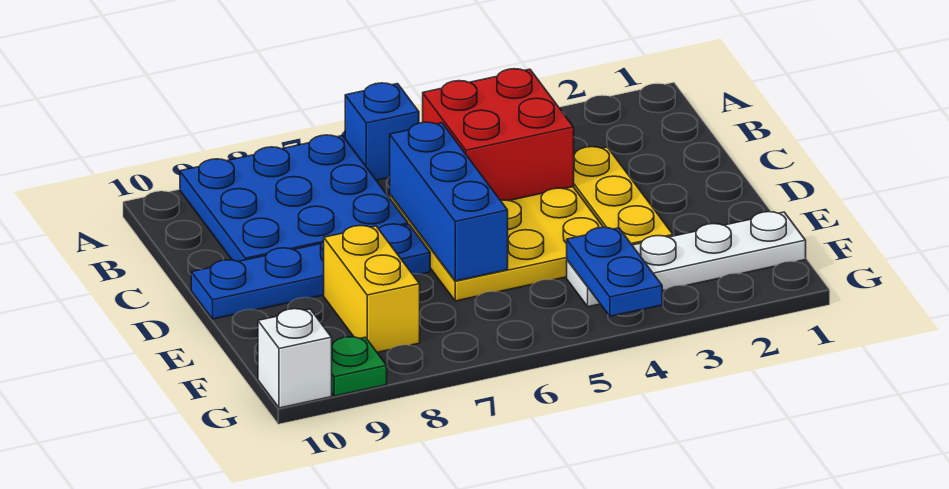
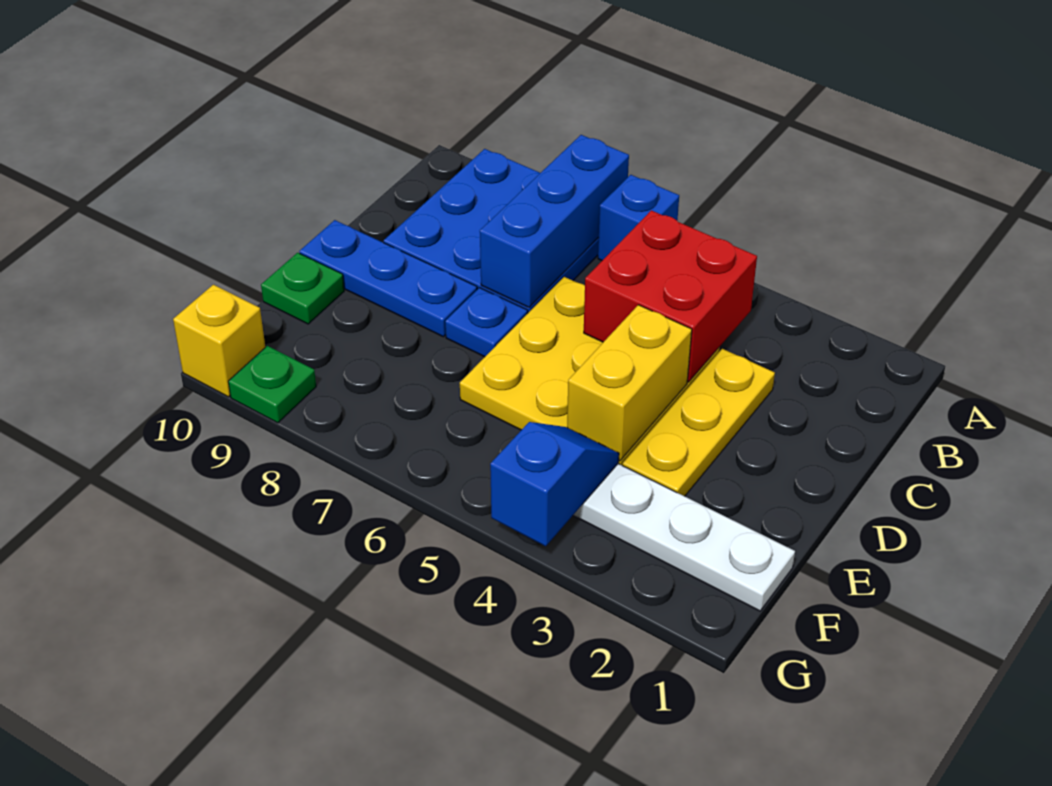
blue brick C6:E6 level 2 -> blue brick A7:C7 level 2
yellow brick E8:F8 level 1 -> yellow brick D4:E4 level 2
none -> green plate E10 level 1
blue plate F4:G4 level 2 -> blue slope F4:G4 level 2 top G
white brick G10 level 1 -> yellow brick G10 level 1

